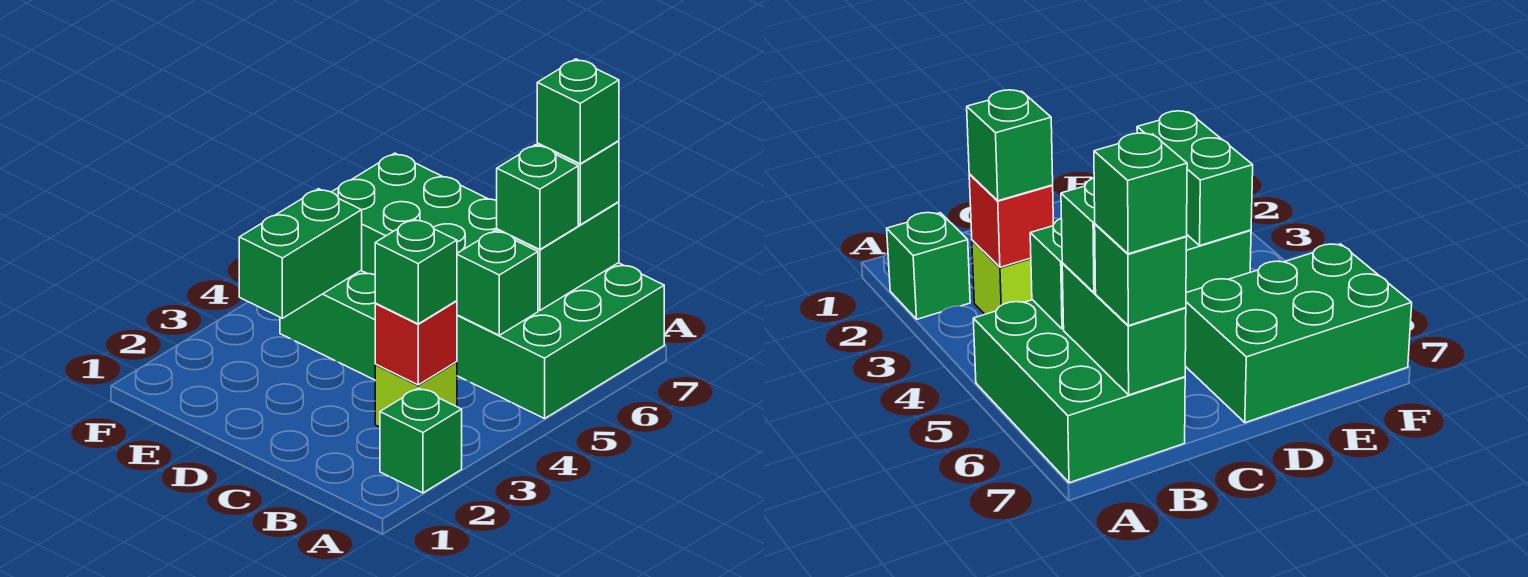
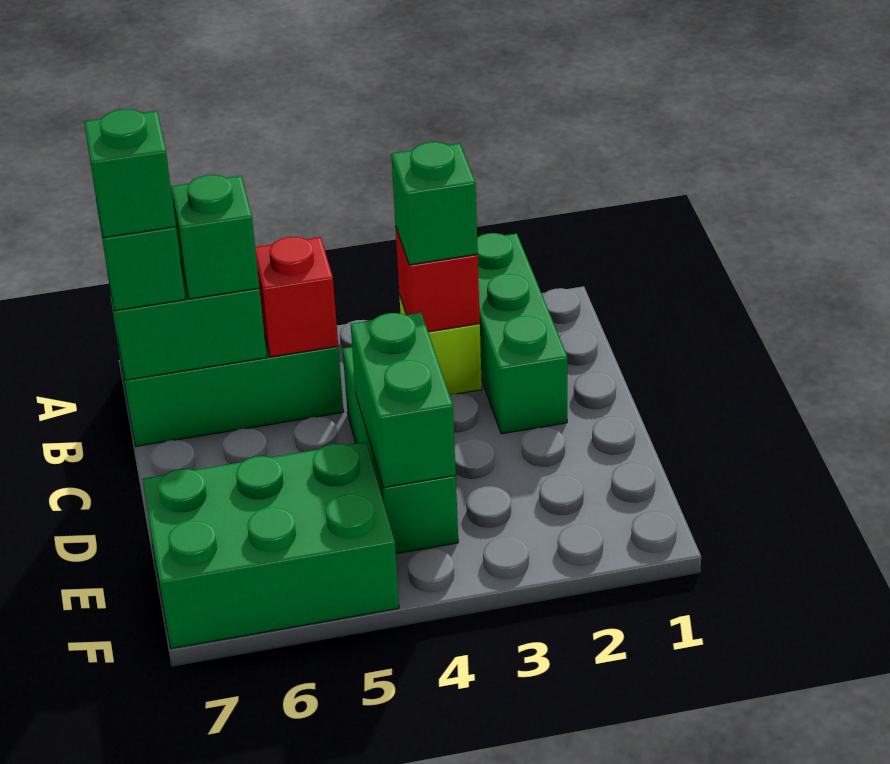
green brick A2 level 1 -> green brick A2:C2 level 1
green brick B5 level 2 -> red brick B5 level 2
green brick D6:F7 level 1 -> green brick E5:F7 level 1
green brick E3:E4 level 2 -> green brick D4:E4 level 2

